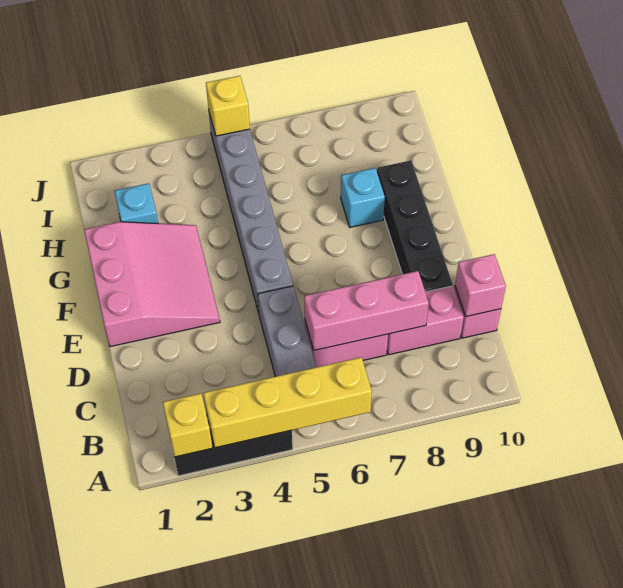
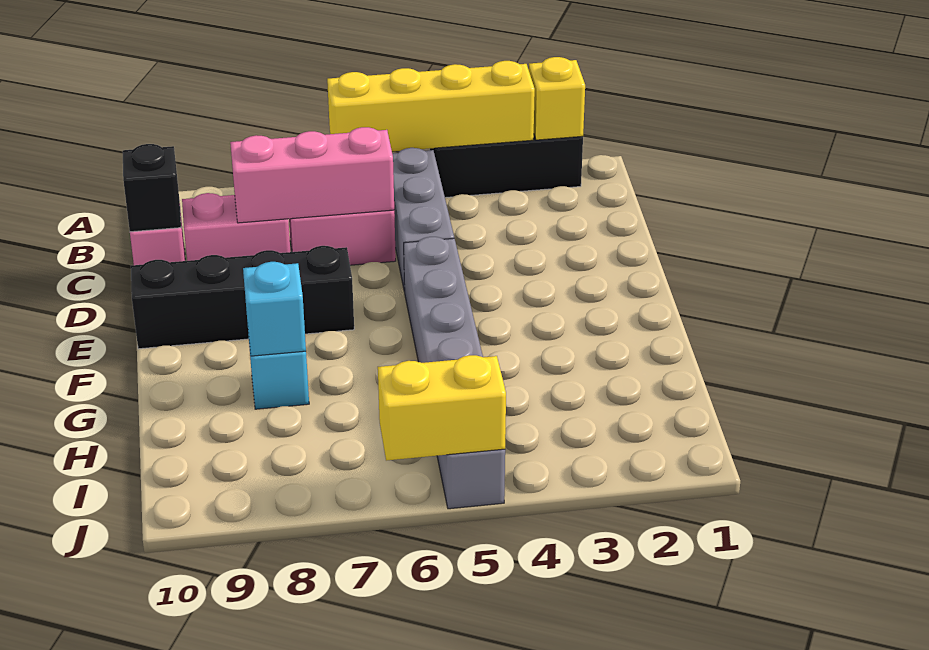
pink brick C10 level 2 -> black brick C10 level 2
black brick D9:G9 level 1 -> black brick E7:E10 level 1
pink slope E1:G3 level 1 top 1 -> none
cyan brick H2 level 1 -> cyan brick G8 level 2
yellow brick J5 level 2 -> yellow brick J5:J6 level 2

